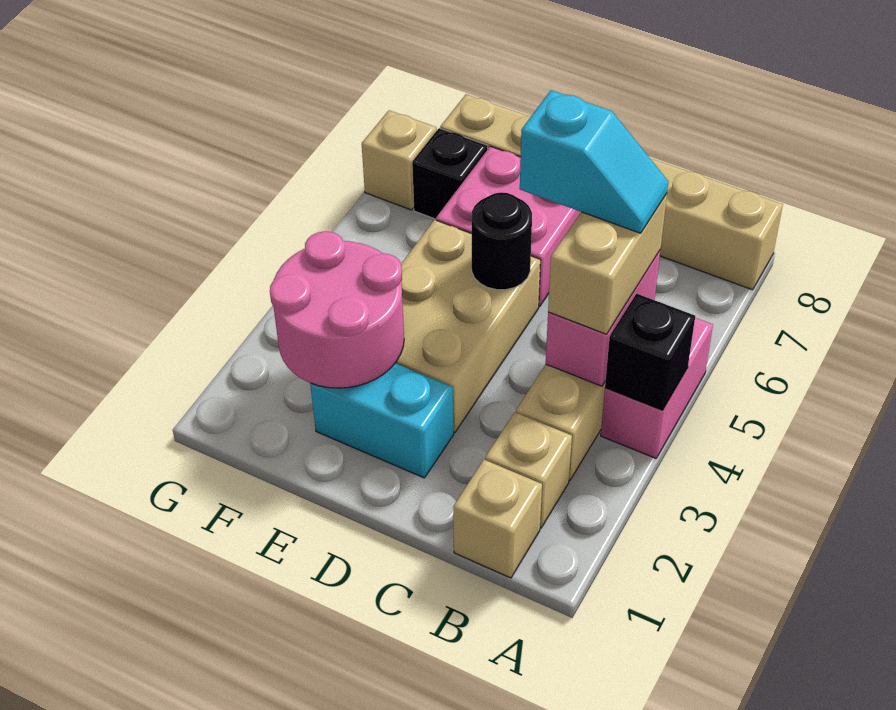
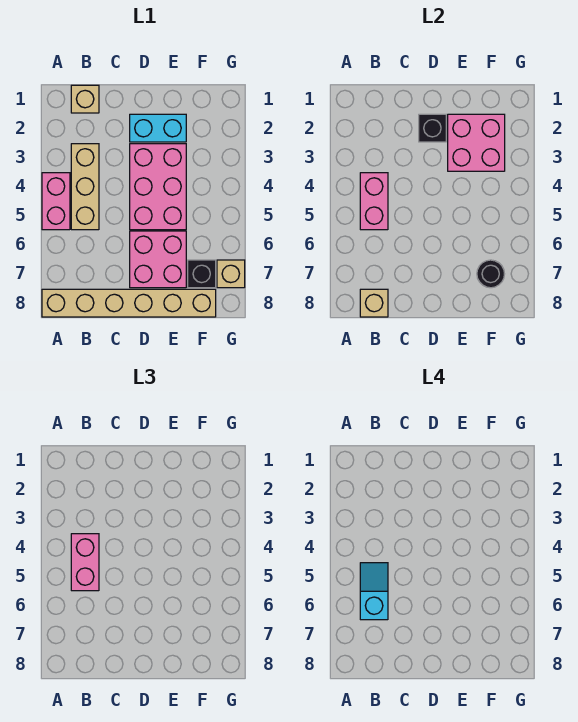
black brick A4 level 2 -> black brick D2 level 2
tan brick B2 level 1 -> tan brick B8 level 2
tan brick B4:B5 level 3 -> pink brick B4:B5 level 3
cyan slope B5:C5 level 4 top C -> cyan slope B5:B6 level 4 top 6
tan brick D3:E5 level 1 -> pink brick D3:E5 level 1
black round brick D5 level 2 -> black round brick F7 level 2
pink round brick E2:F3 level 2 -> pink brick E2:F3 level 2

